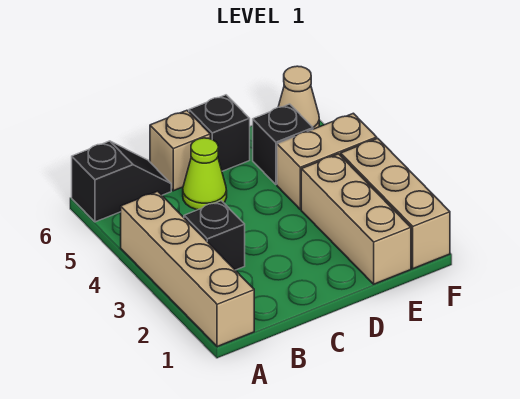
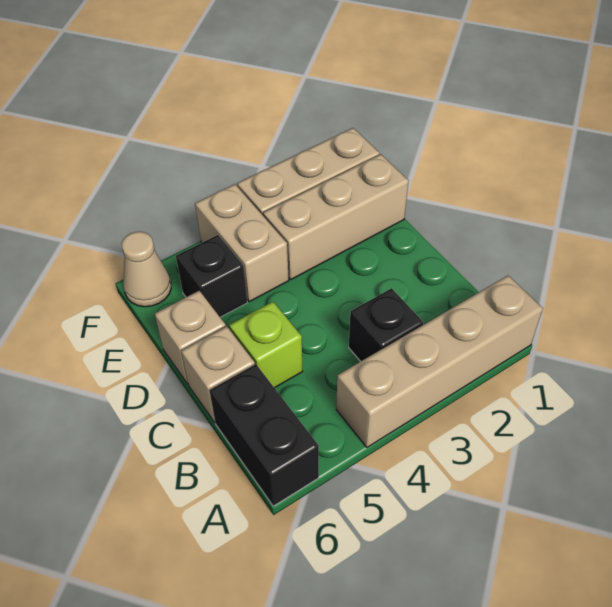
black slope A6:B6 level 1 top A -> black brick A6:B6 level 1
lime cone C5 level 1 -> lime brick C5 level 1
black brick D6 level 1 -> tan brick D6 level 1

